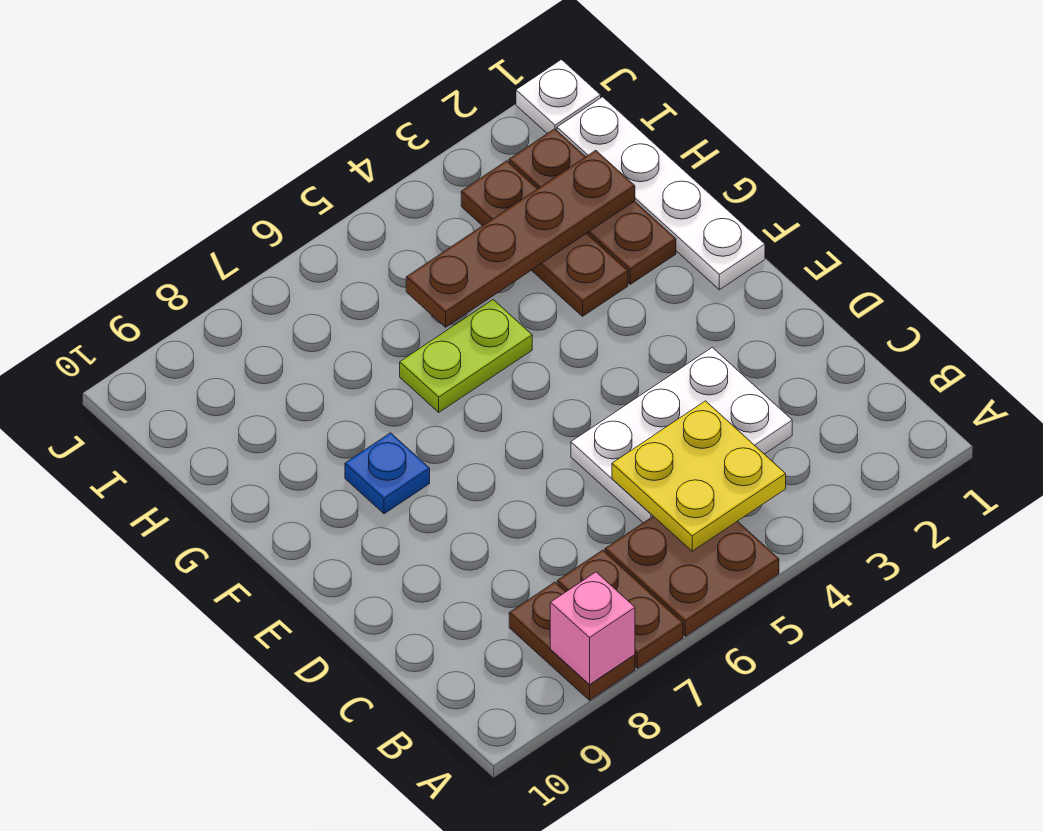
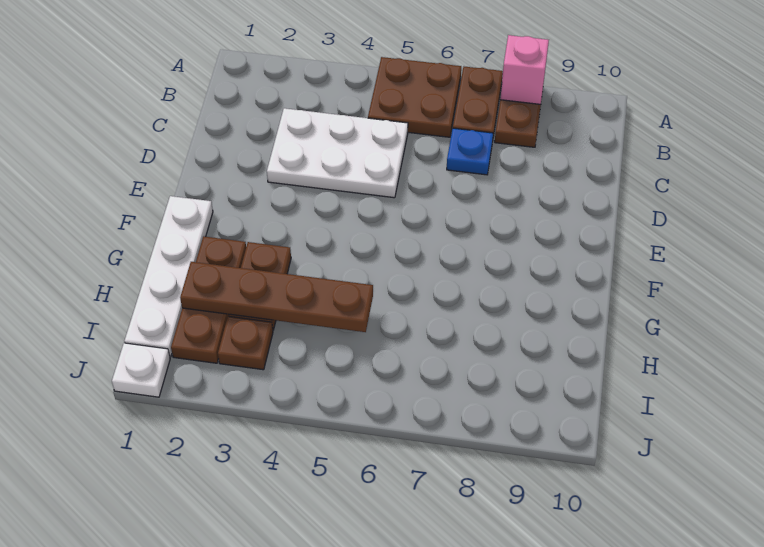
yellow plate B4:C5 level 2 -> none
blue plate F8 level 1 -> blue plate C7 level 1
lime plate G5:G6 level 1 -> none

